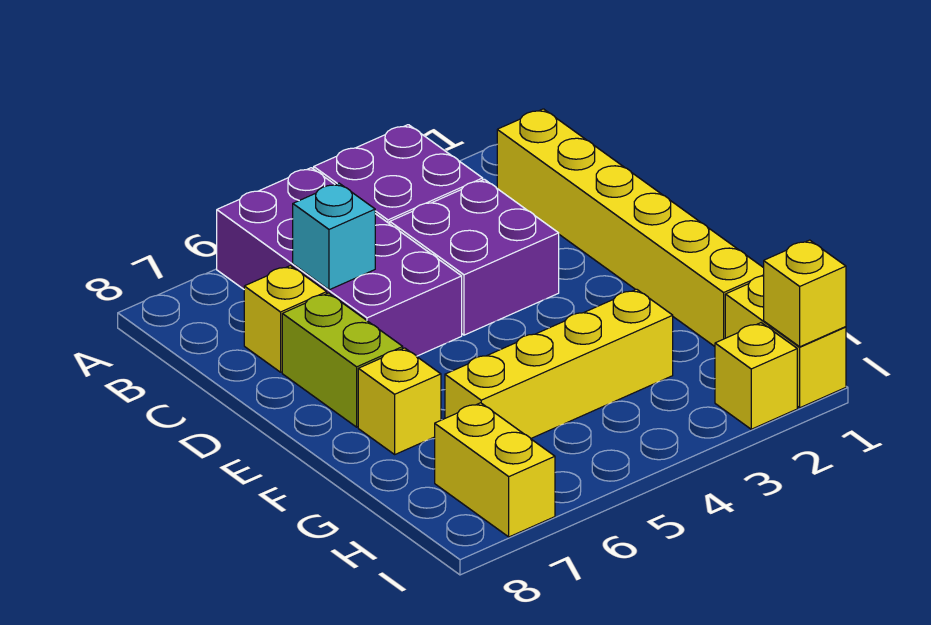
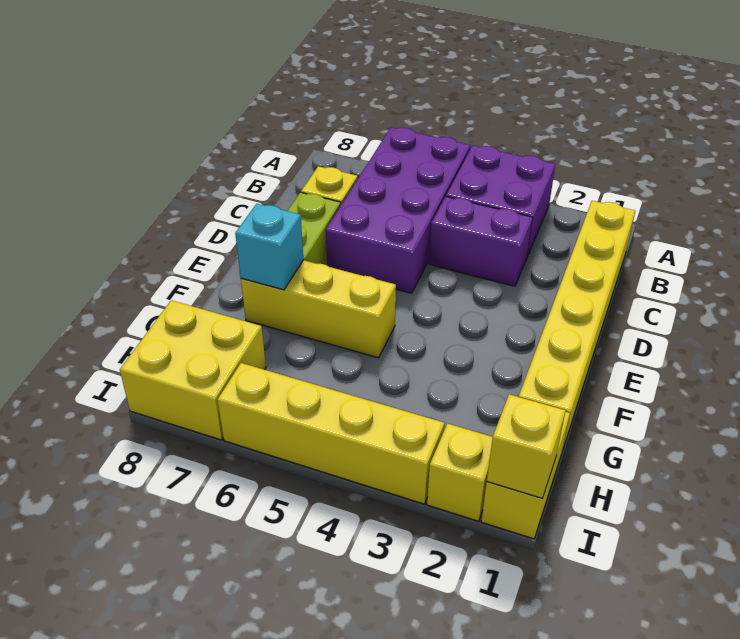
purple brick C3:D4 level 1 -> purple brick C3:C4 level 1
cyan brick C6 level 2 -> cyan brick F7 level 2
yellow brick F7 level 1 -> yellow brick F5:F7 level 1
yellow brick G3:G6 level 1 -> yellow brick I3:I6 level 1
yellow brick H7:I7 level 1 -> yellow brick H7:I8 level 1

